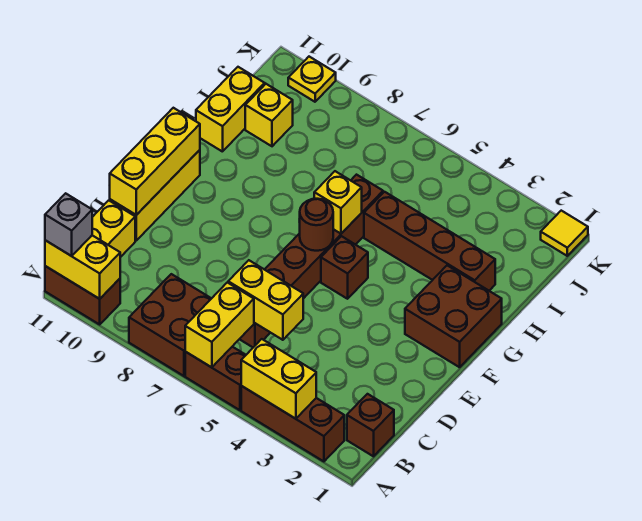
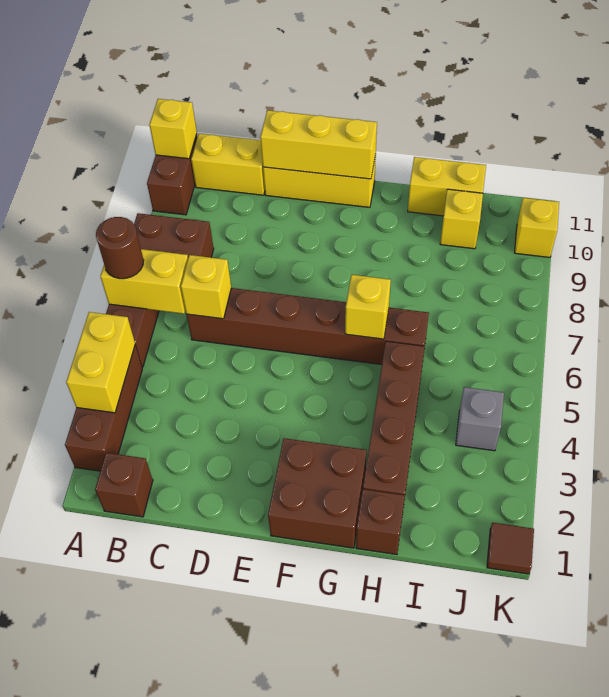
yellow brick A10:A11 level 2 -> yellow brick A11 level 2
grey brick A11 level 3 -> grey brick J4 level 1
yellow brick C5:C6 level 2 -> yellow brick C6 level 2
brown brick F5 level 1 -> brown brick H1 level 1
brown round brick F6 level 2 -> brown round brick A6 level 3
yellow tile K1 level 1 -> brown tile K1 level 1
yellow plate K10 level 1 -> yellow brick K10 level 1

